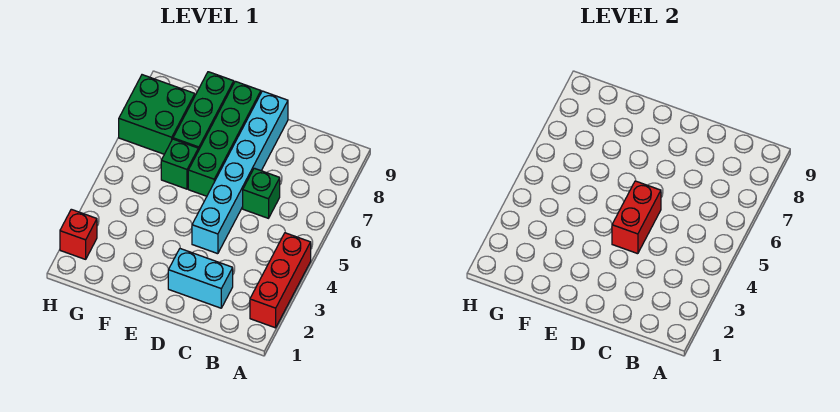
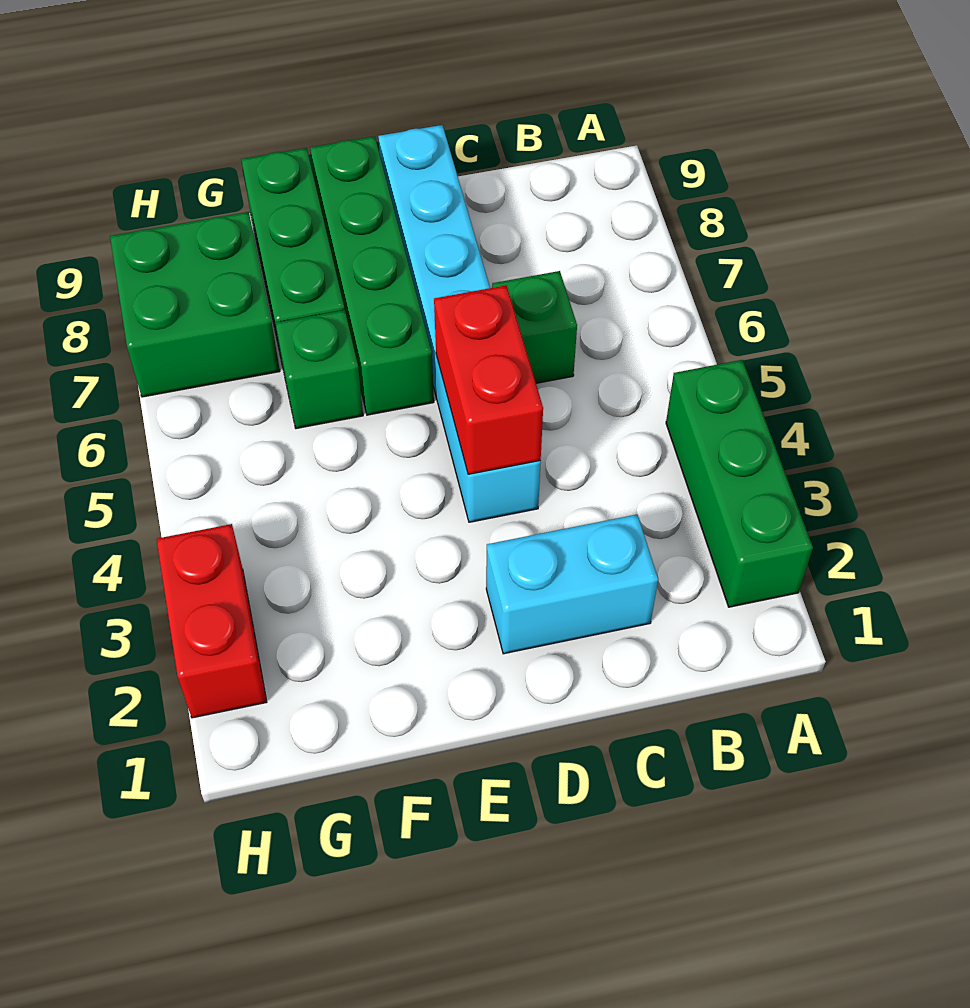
red brick A2:A4 level 1 -> green brick A2:A4 level 1
red brick H2 level 1 -> red brick H2:H3 level 1

